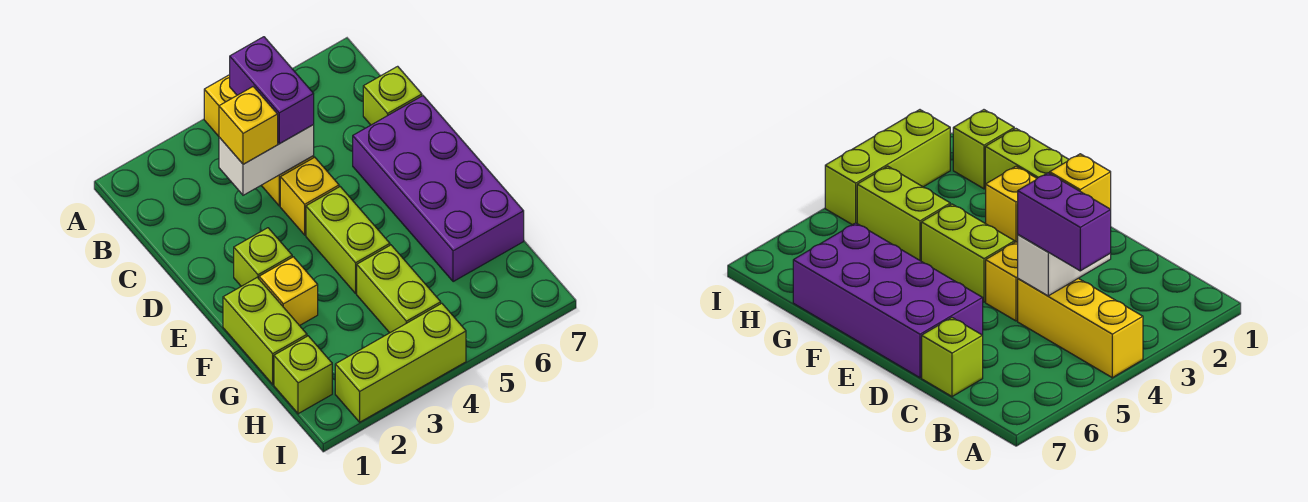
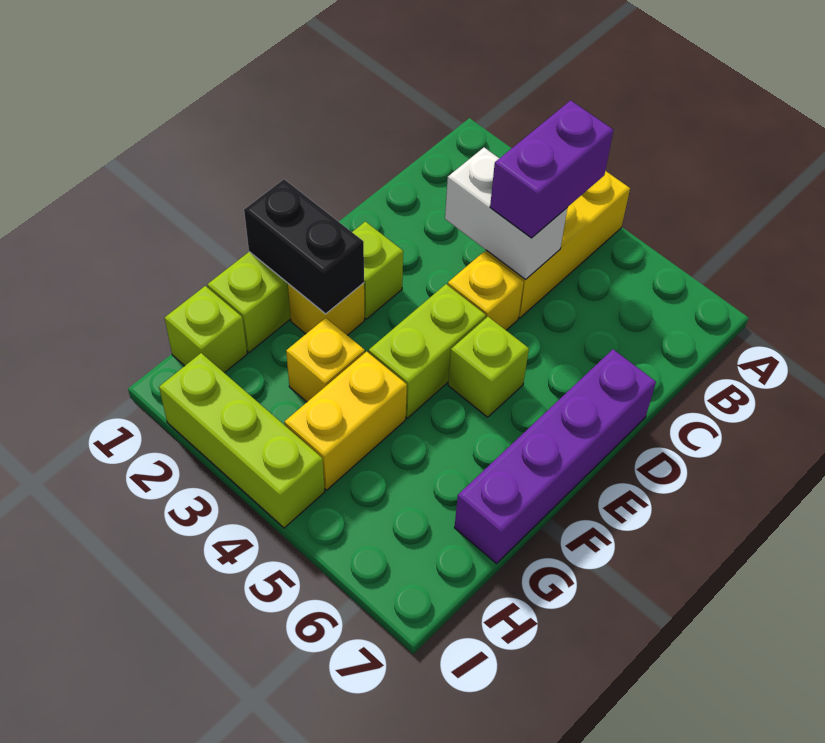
yellow brick C3 level 3 -> yellow brick G3 level 1
lime brick C7 level 1 -> lime brick E5 level 1
purple brick D6:G7 level 1 -> purple brick D7:G7 level 1
none -> black brick F1:F2 level 2
lime brick G4:H4 level 1 -> yellow brick G4:H4 level 1

